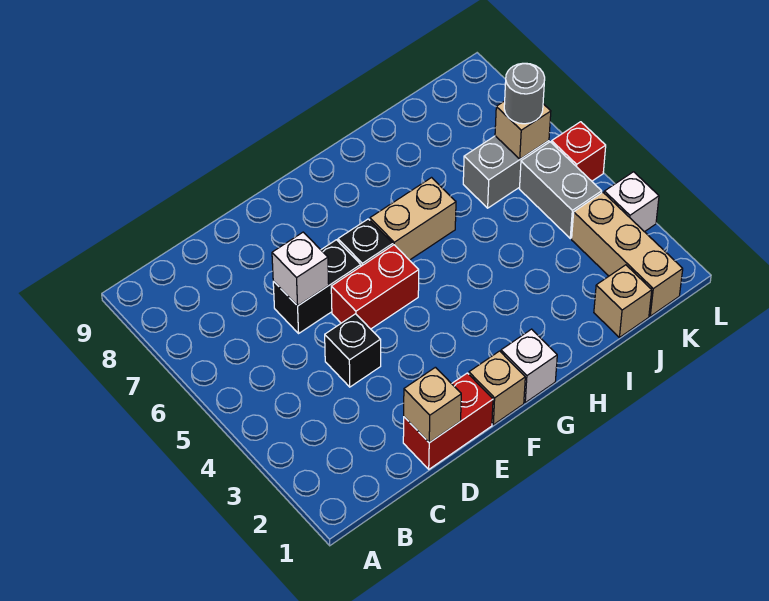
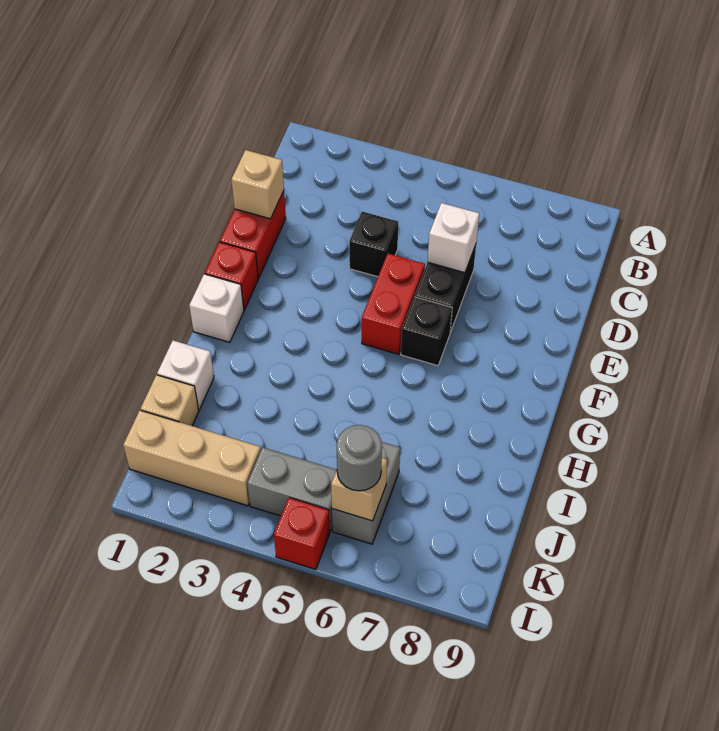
tan brick F1 level 1 -> red brick F1 level 1
tan brick G6:H6 level 1 -> none
white brick L3 level 1 -> white brick I1 level 1

